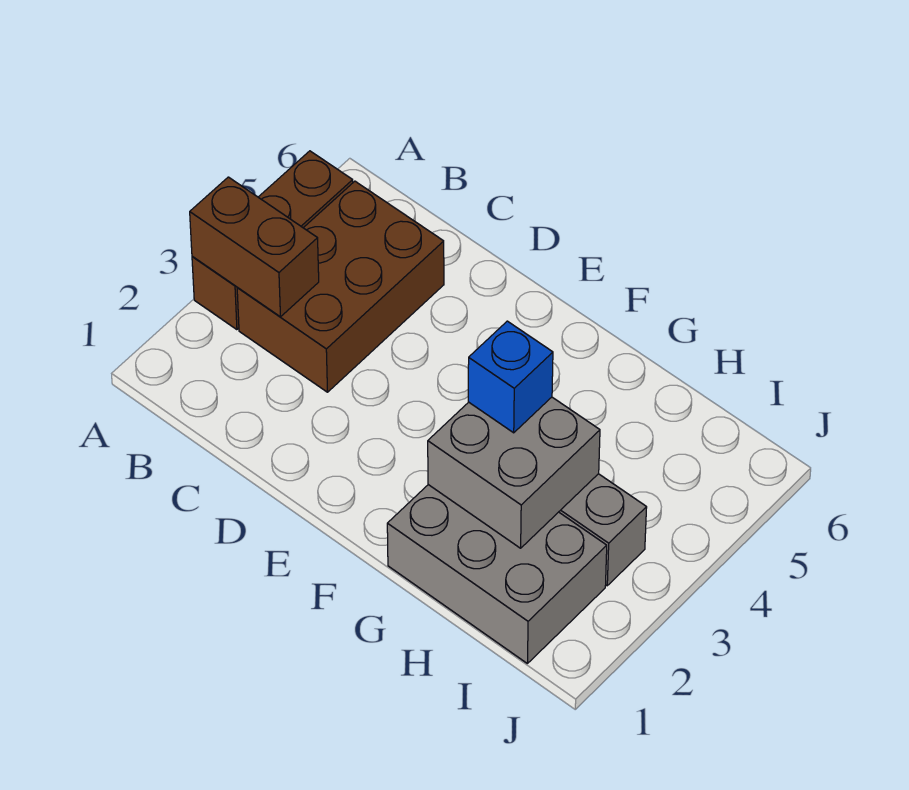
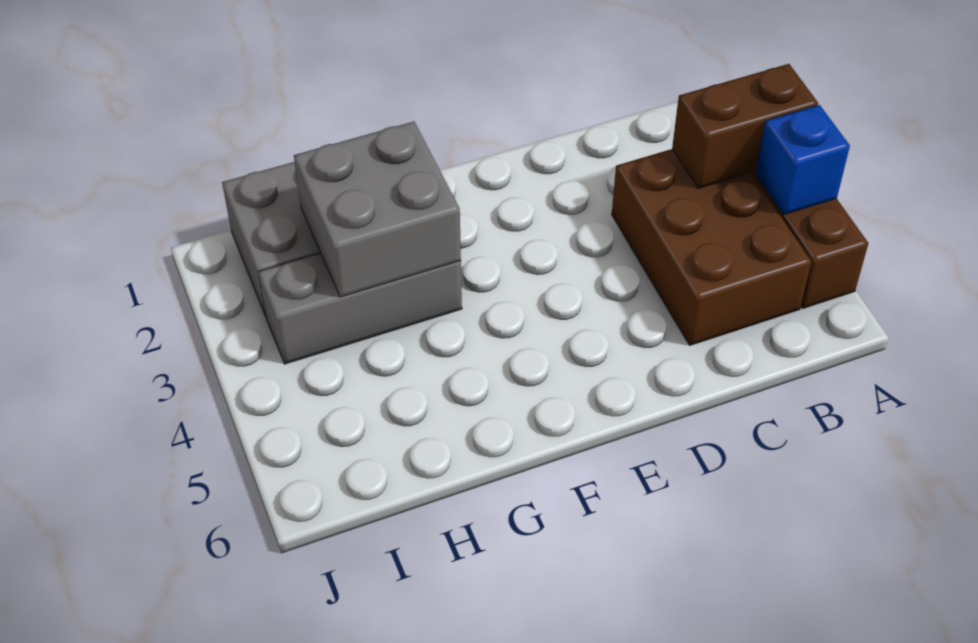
blue brick G3 level 3 -> blue brick A4 level 2

